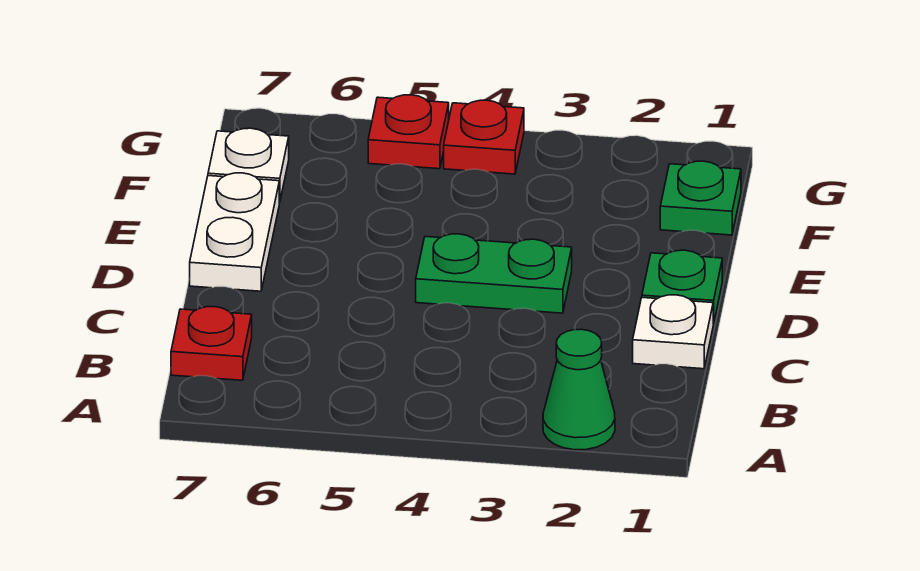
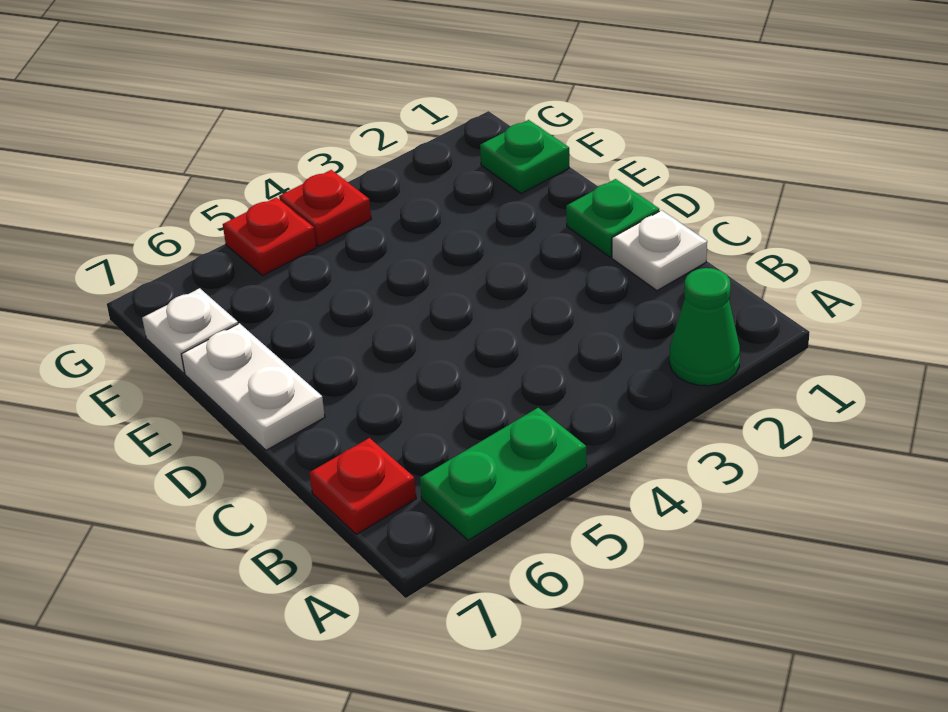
green plate D3:D4 level 1 -> green plate A5:A6 level 1

